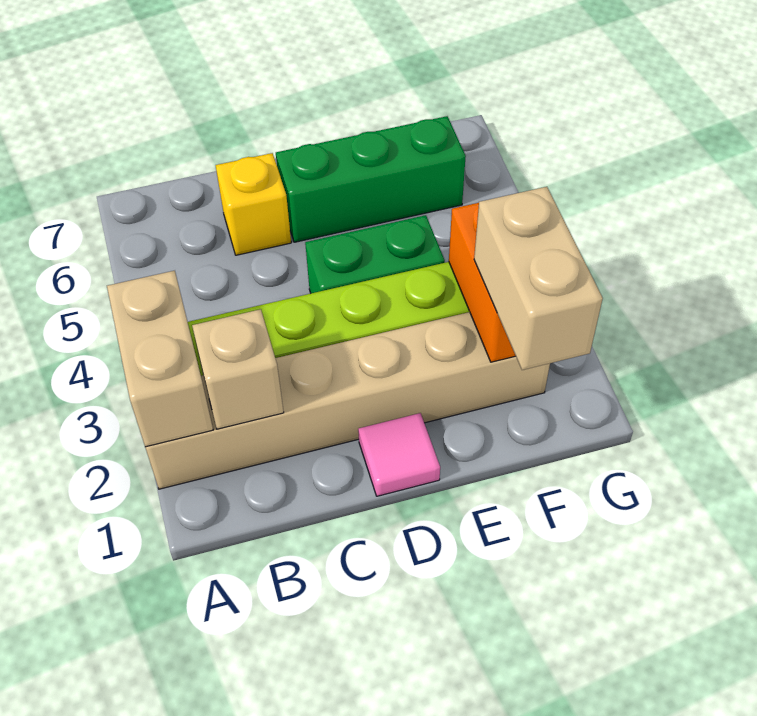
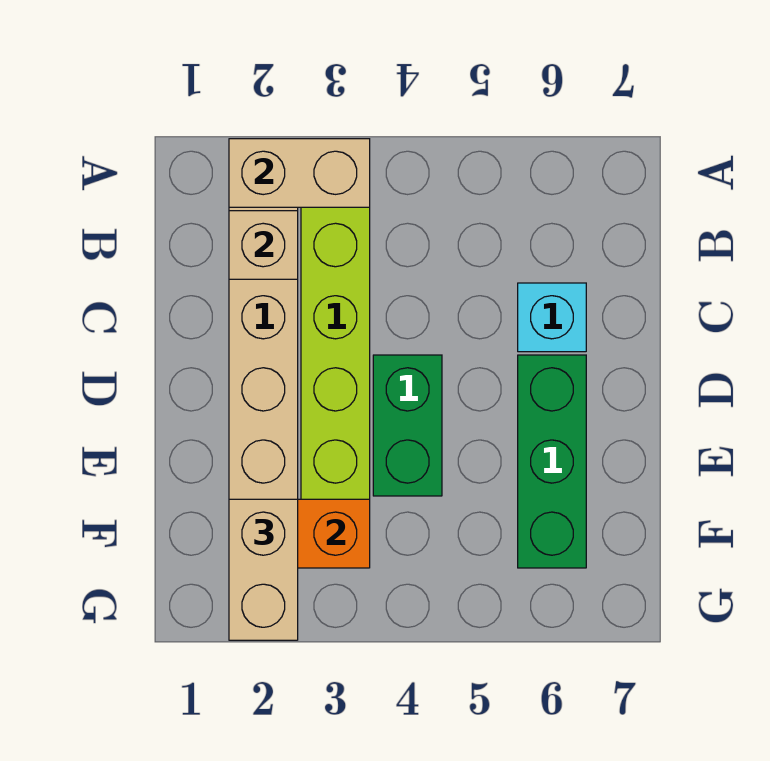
yellow brick C6 level 1 -> cyan brick C6 level 1
pink tile D1 level 1 -> none
tan brick F1:F2 level 3 -> tan brick F2:G2 level 3

